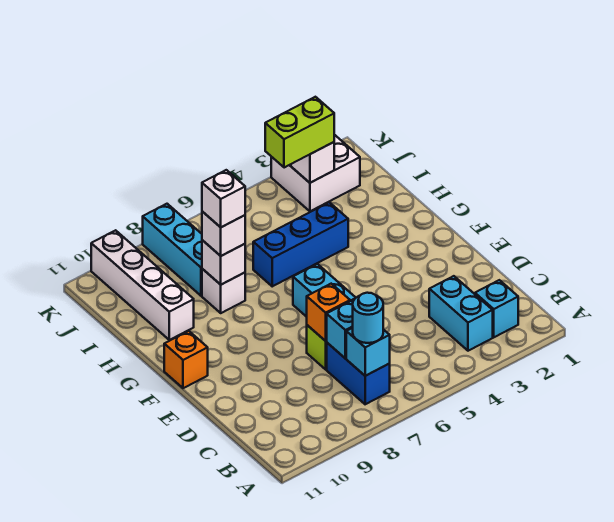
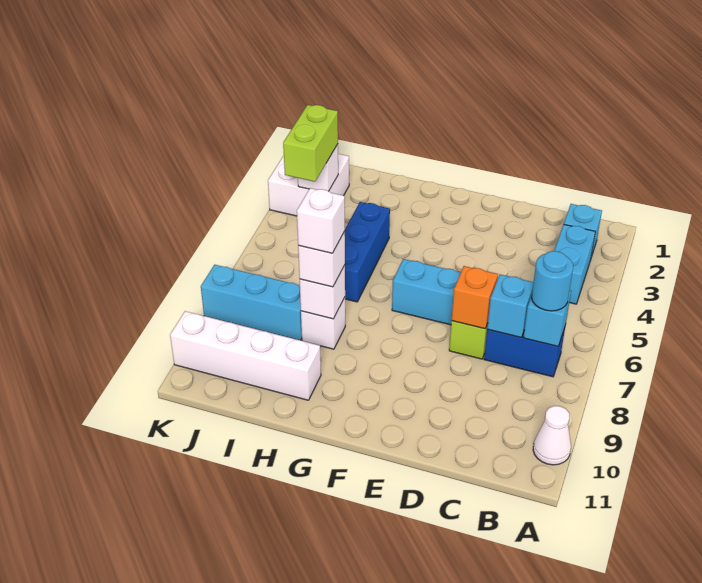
none -> white cone A10 level 1
cyan brick B3:C3 level 1 -> cyan brick B3:B4 level 1
orange brick F11 level 1 -> none

